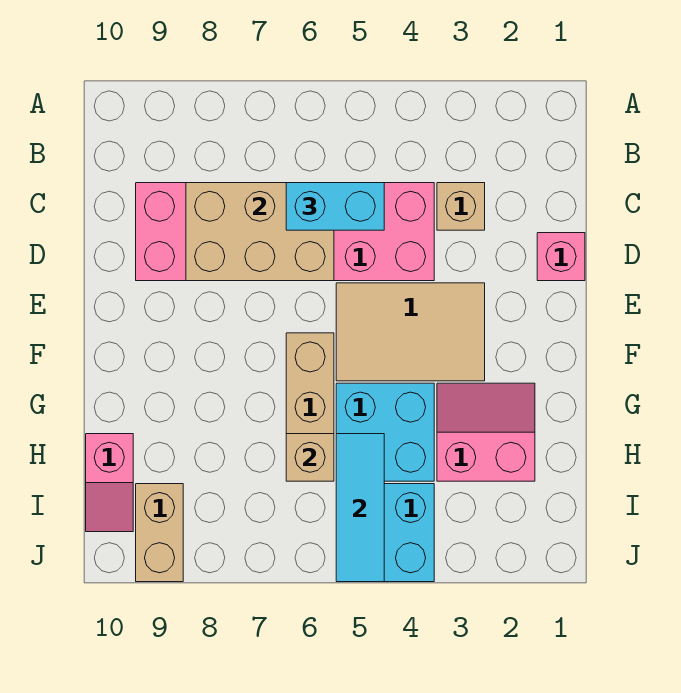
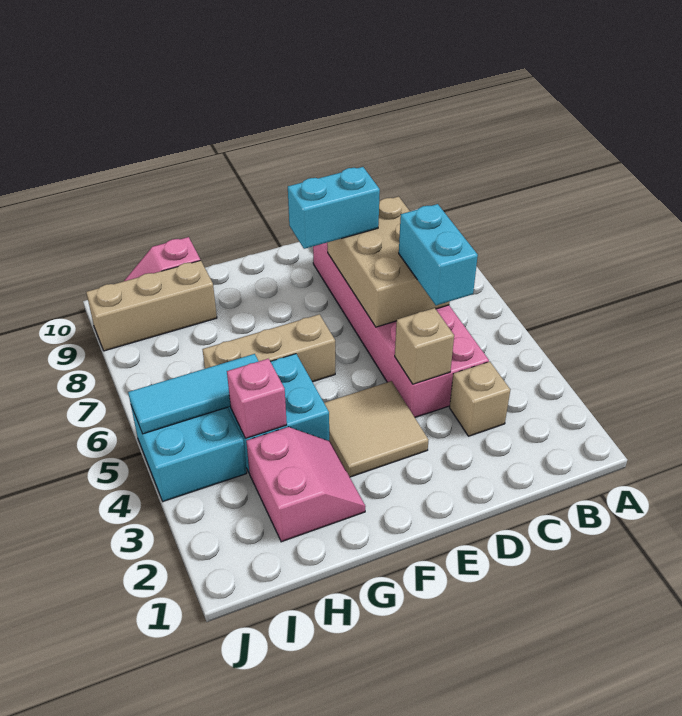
pink brick D1 level 1 -> pink brick H4 level 2
none -> cyan brick D8:E8 level 3
tan tile E3:F5 level 1 -> tan tile E3:F4 level 1
tan brick H6 level 2 -> tan brick D4 level 2
tan brick I9:J9 level 1 -> tan brick H9:J9 level 1

